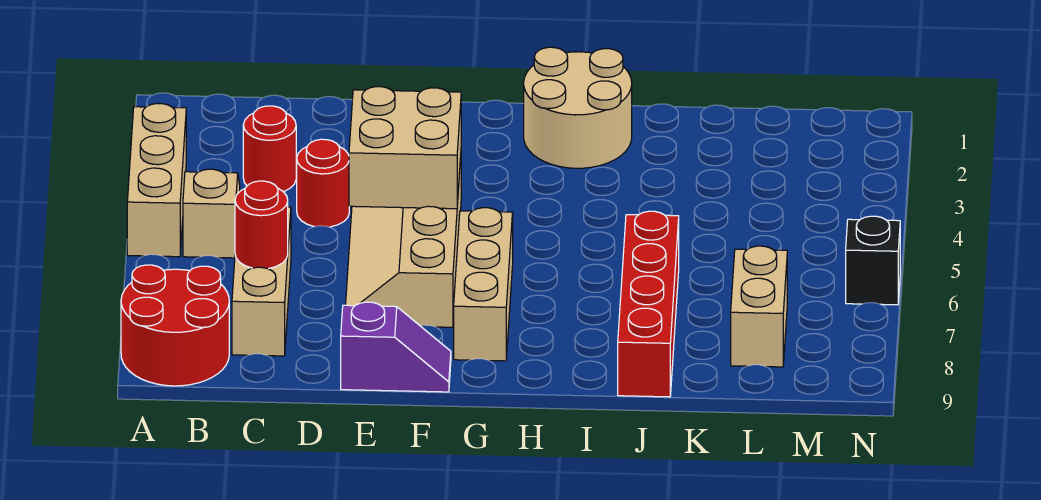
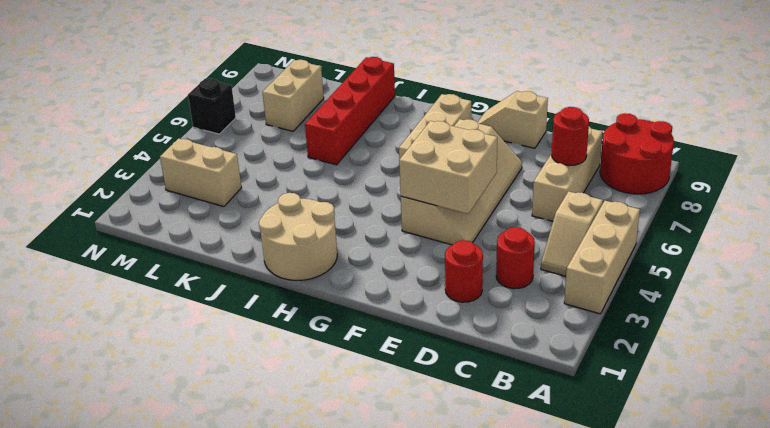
red round brick D4 level 1 -> red round brick D2 level 1
purple slope E9:F9 level 1 top E -> tan slope E9:F9 level 1 top E
none -> tan brick L3:M3 level 1

